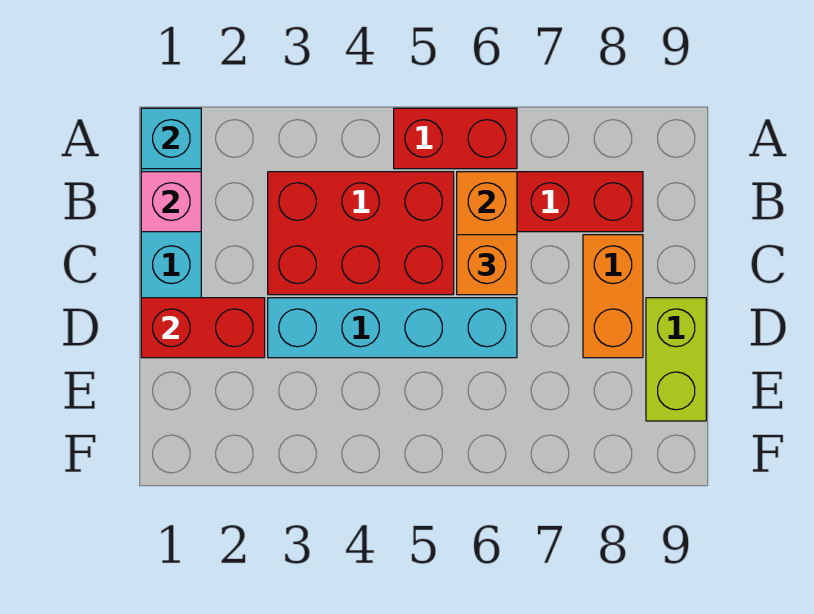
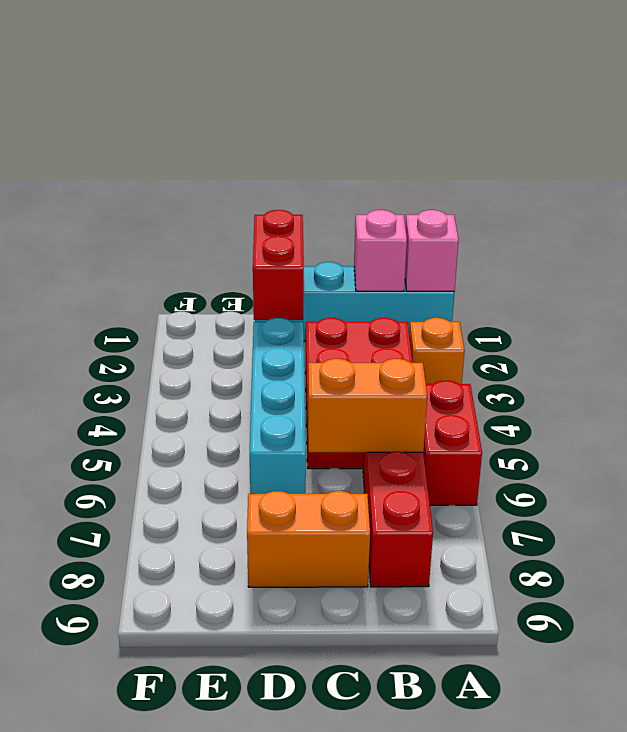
cyan brick A1 level 2 -> pink brick A1 level 2
orange brick C6 level 3 -> orange brick A3 level 1
lime brick D9:E9 level 1 -> none

